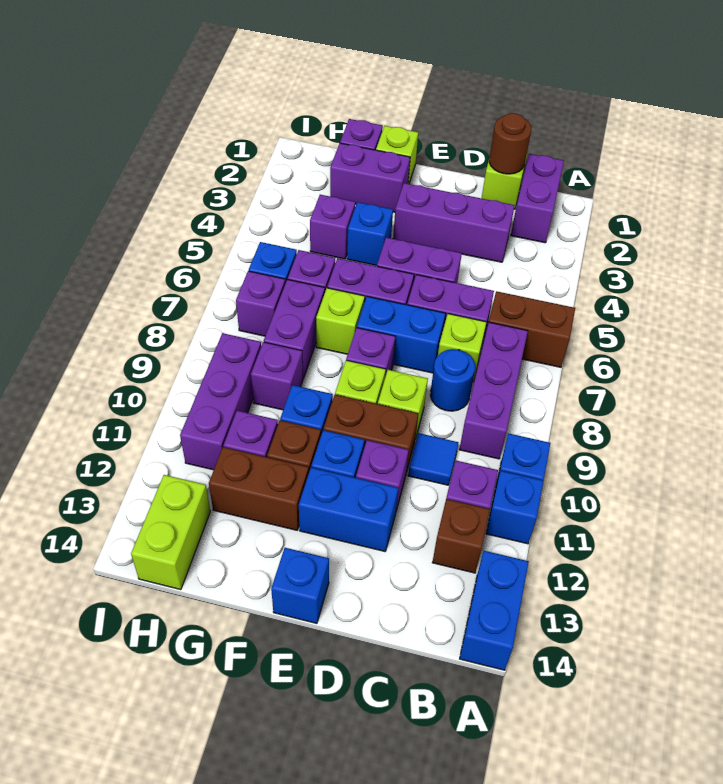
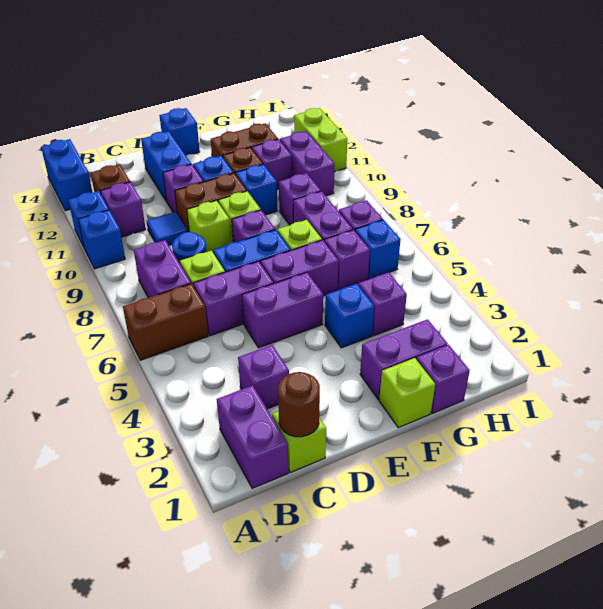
purple brick B7:B9 level 1 -> purple brick B7:B8 level 1
purple brick C3:E3 level 1 -> purple brick C3 level 1
blue brick D12:E12 level 1 -> blue brick D12:D13 level 1
purple brick H9:H11 level 1 -> purple brick H10:H11 level 1
lime brick H13:H14 level 1 -> lime brick I11:I12 level 1

